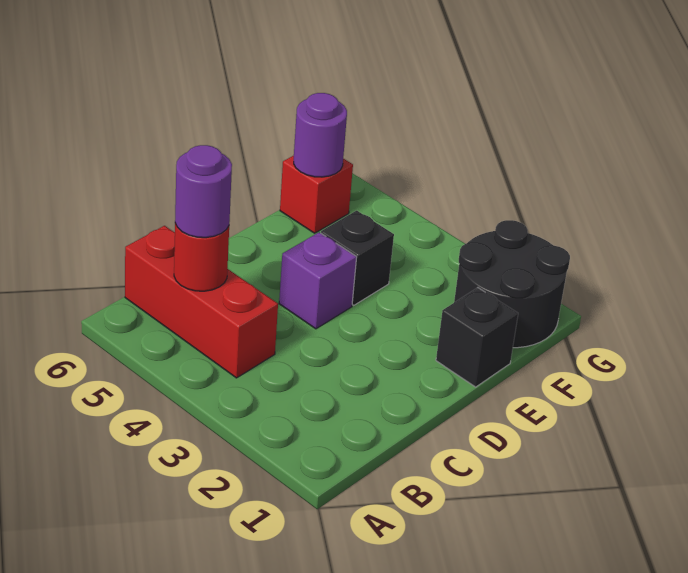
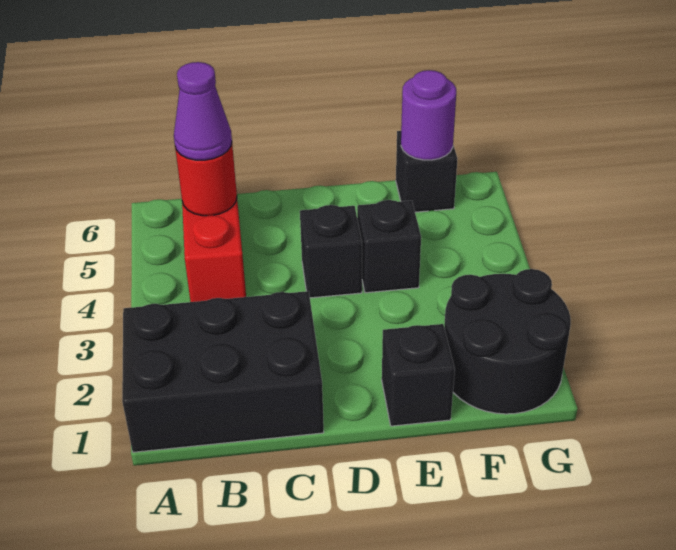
none -> black brick A1:C2 level 1
purple round brick B5 level 3 -> purple cone B5 level 3
purple brick D4 level 1 -> black brick D4 level 1
red brick F6 level 1 -> black brick F6 level 1

